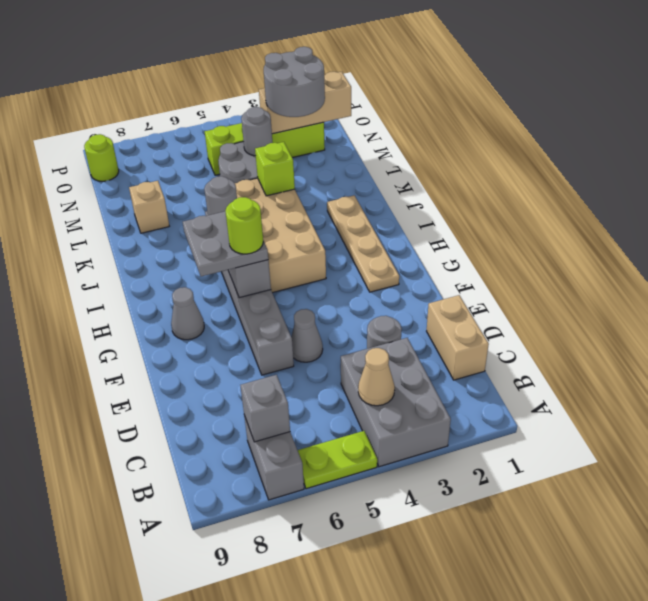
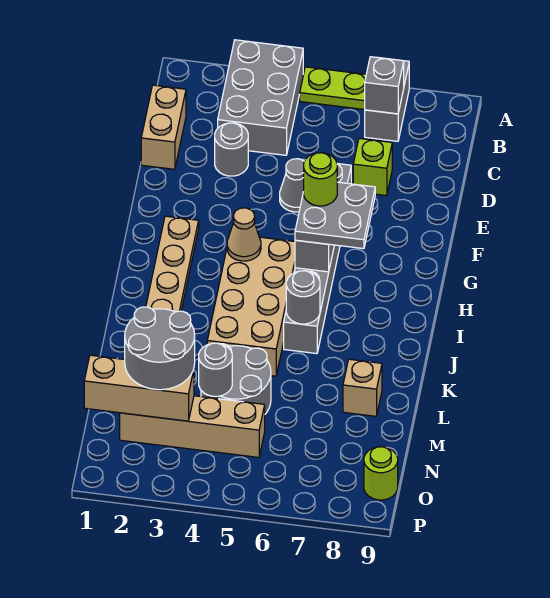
tan cone B4 level 2 -> tan cone H4 level 2
grey cone G8 level 1 -> none
lime brick K4 level 2 -> lime brick D7 level 1
lime brick N2:N5 level 1 -> tan brick N2:N5 level 1

